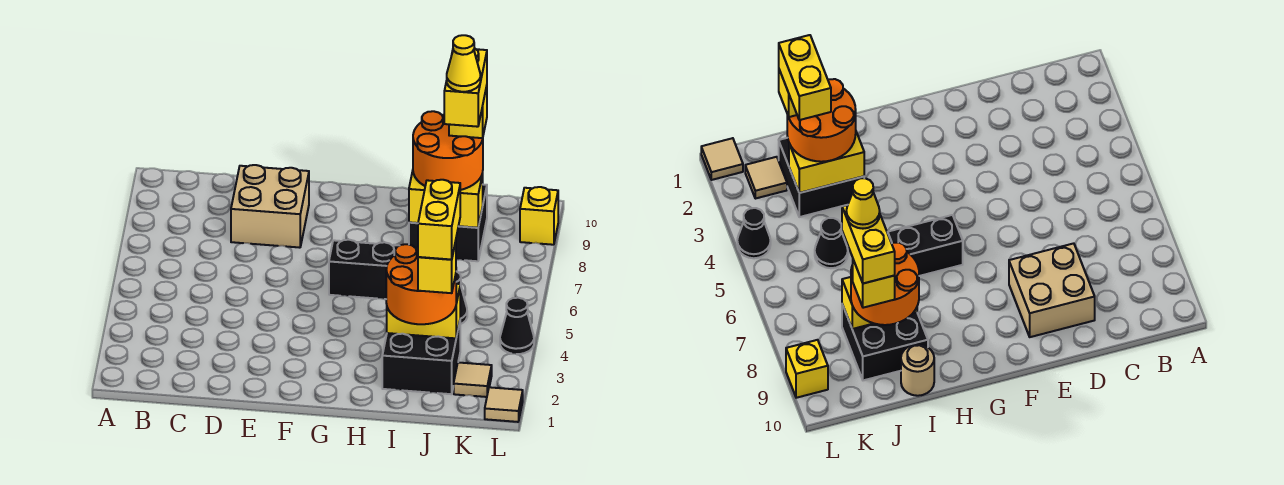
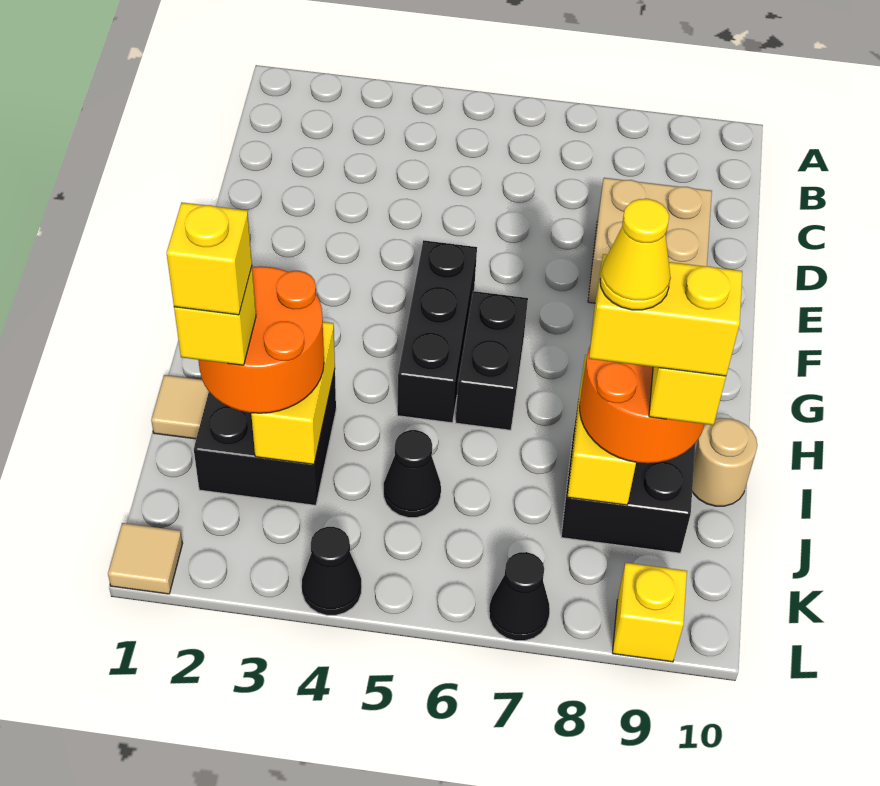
none -> black brick F5:H5 level 1
yellow brick J2:J3 level 5 -> yellow brick J2 level 5
tan tile K2 level 1 -> tan tile I1 level 1
none -> black cone L7 level 1

